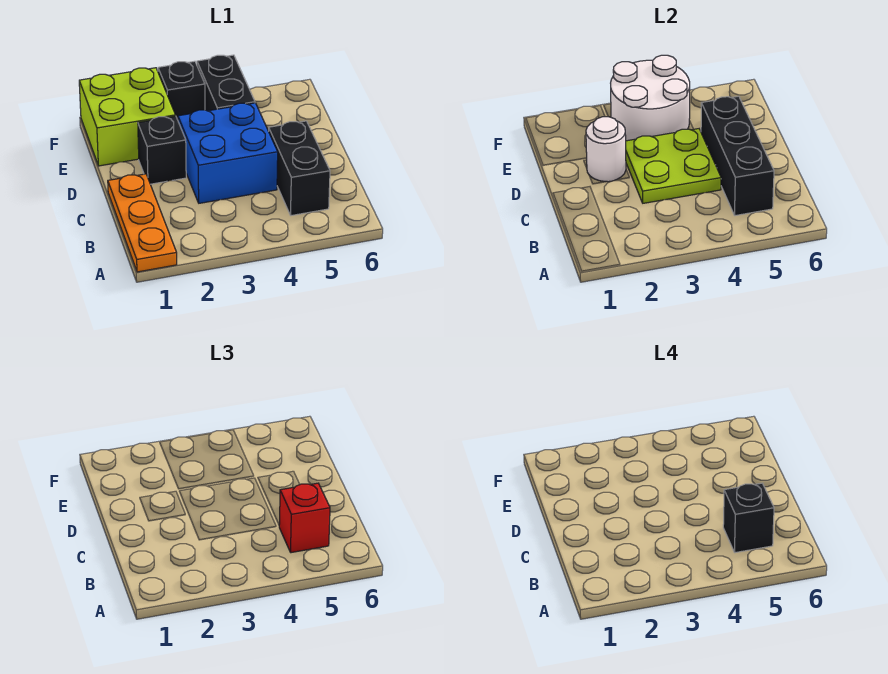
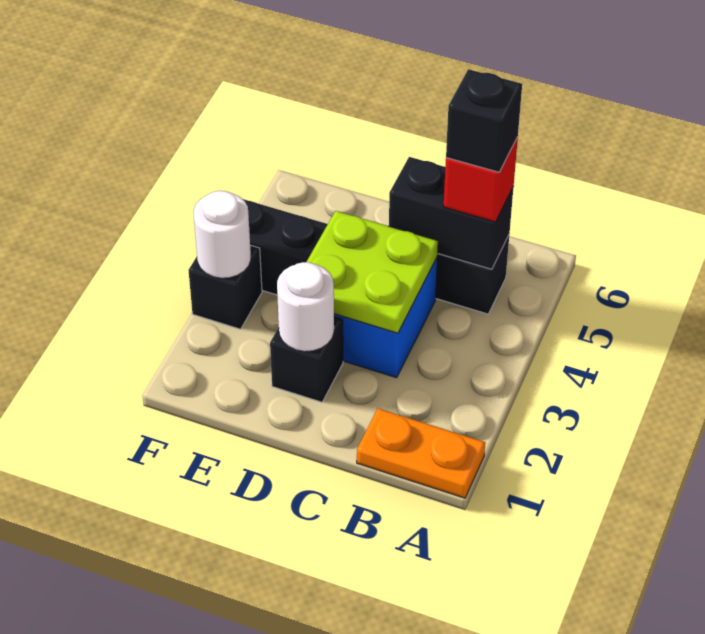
orange plate A1:C1 level 1 -> orange plate A1:B1 level 1
black brick B5:D5 level 2 -> black brick B5:C5 level 2
lime brick E1:F2 level 1 -> none
white round brick E3:F4 level 2 -> white round brick F3 level 2

